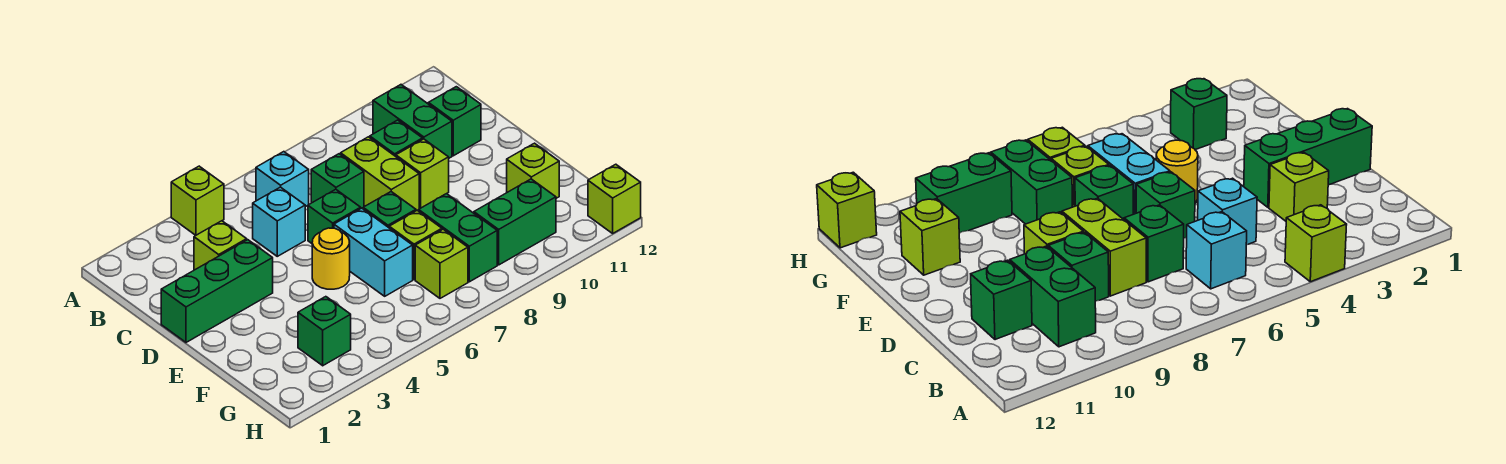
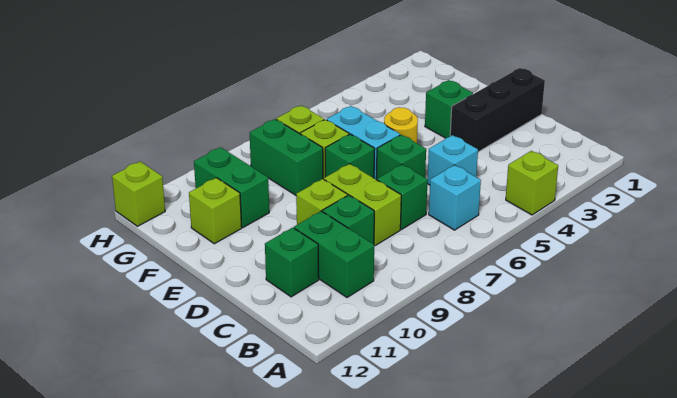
lime brick C3 level 1 -> none
green brick D1:D3 level 1 -> black brick D1:D3 level 1
green brick G3 level 1 -> green brick E3 level 1
green brick G9:G10 level 1 -> green brick F10:G10 level 1

